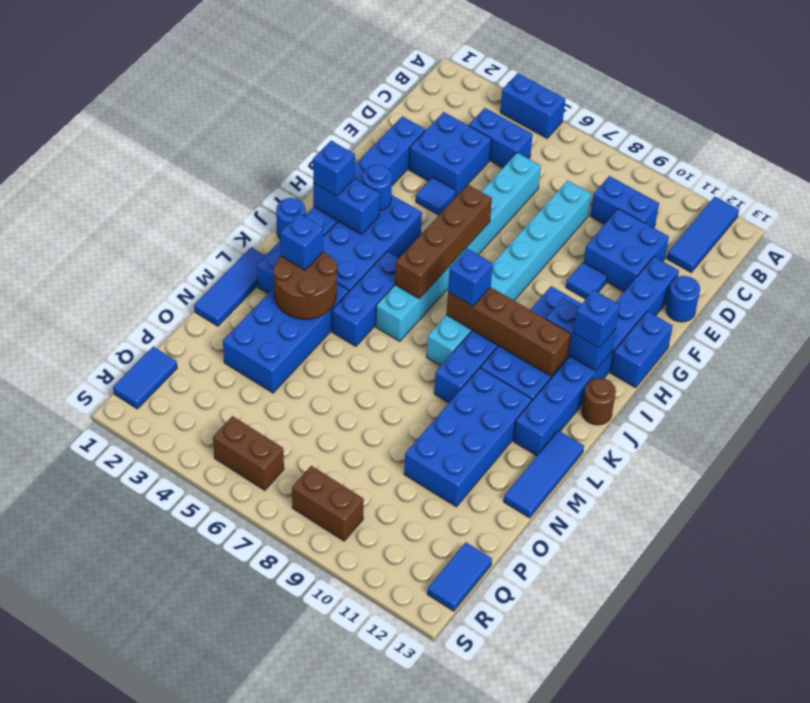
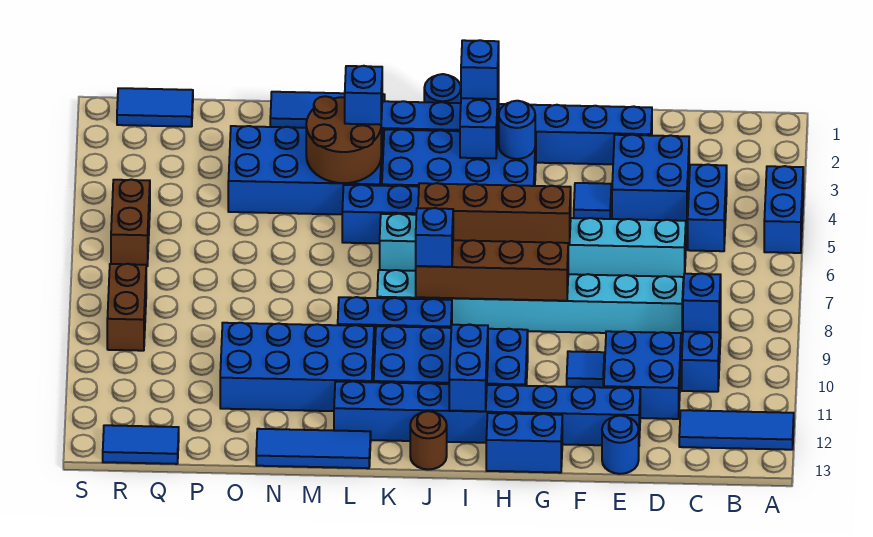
blue brick I12 level 3 -> blue brick C9 level 2
brown brick J8:J11 level 2 -> brown brick G8:J8 level 2

